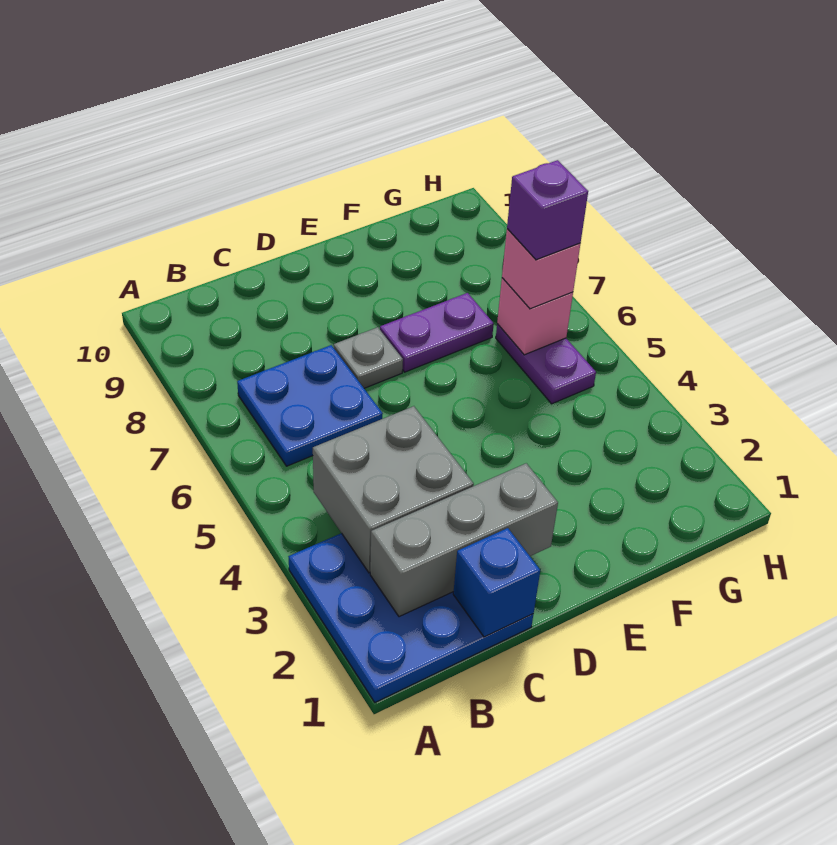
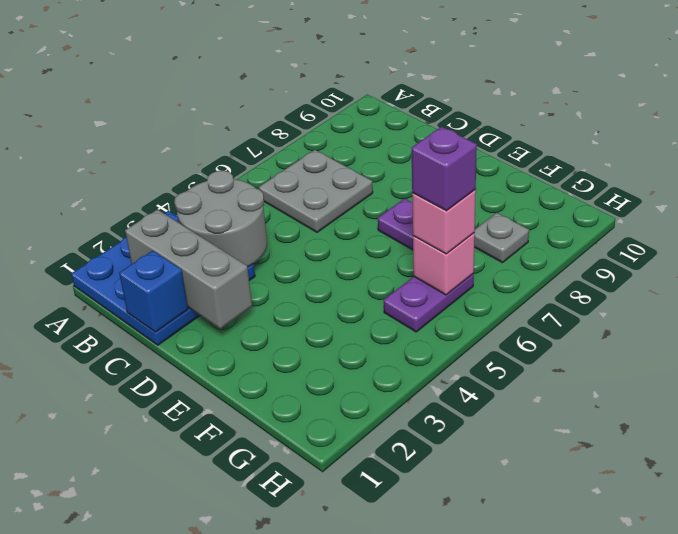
grey brick B3:C4 level 2 -> grey round brick B3:C4 level 2
blue plate B6:C7 level 1 -> grey plate B6:C7 level 1
grey plate D7 level 1 -> grey plate G8 level 1

